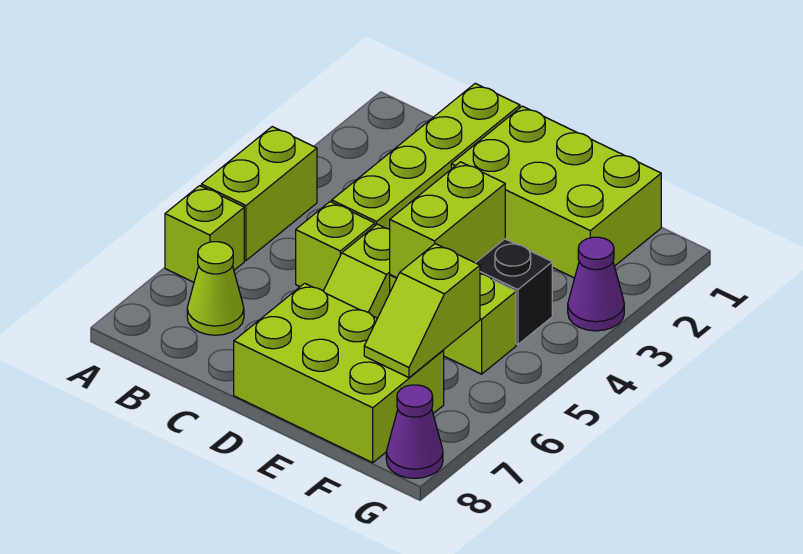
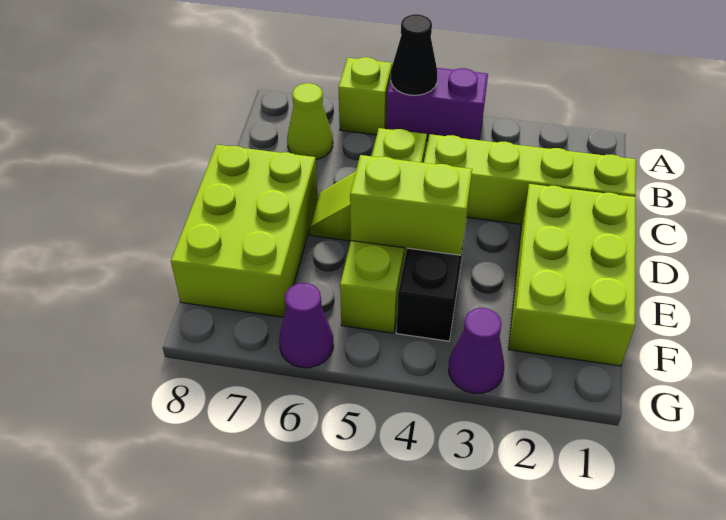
lime brick A4:A5 level 1 -> purple brick A4:A5 level 1
none -> black cone A5 level 2
lime slope F6:F7 level 2 top 6 -> none
purple cone G8 level 1 -> purple cone G6 level 1

